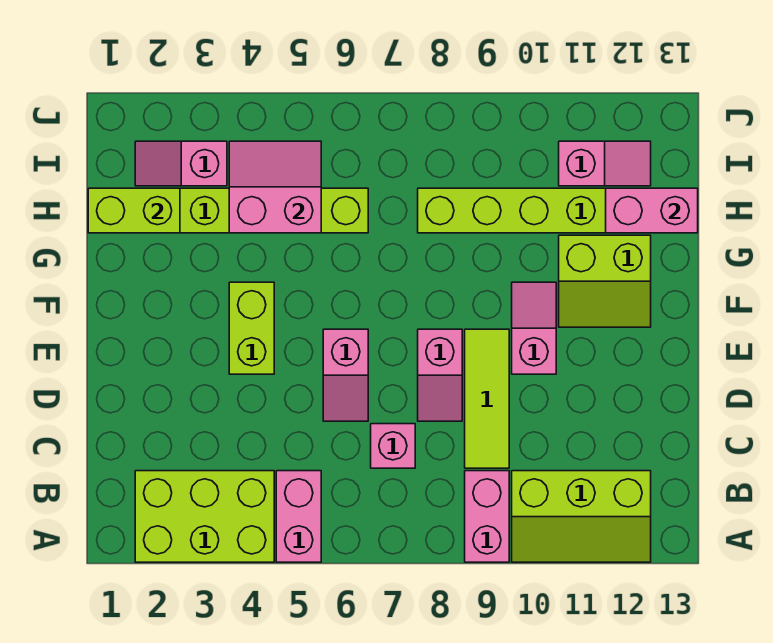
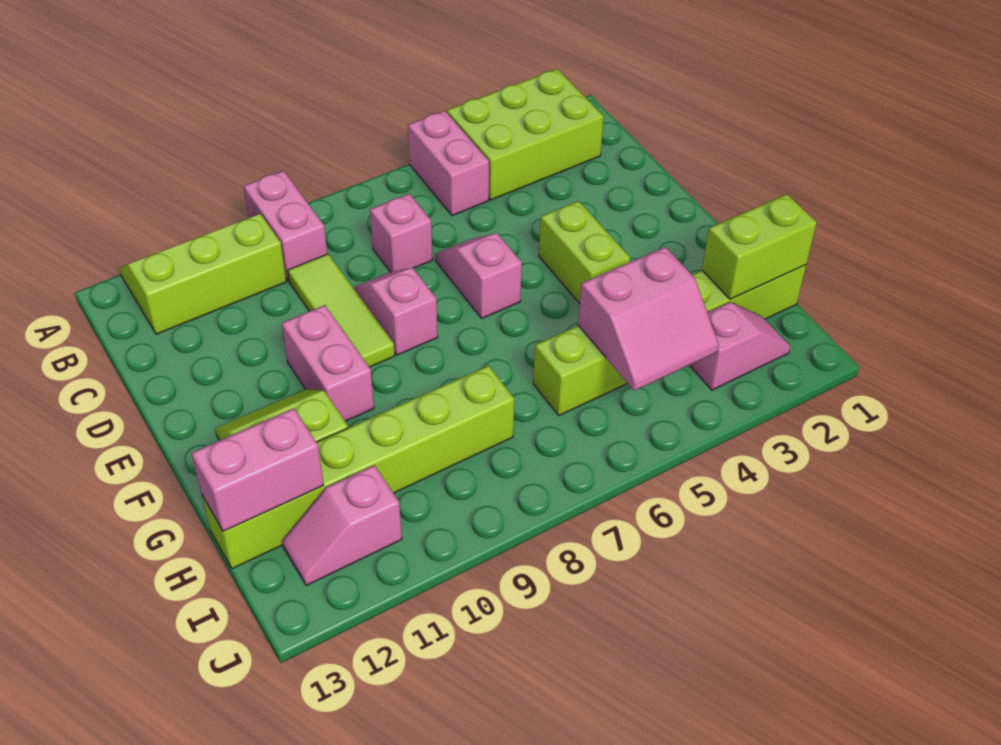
pink slope E10:F10 level 1 top E -> pink brick E10:F10 level 1

